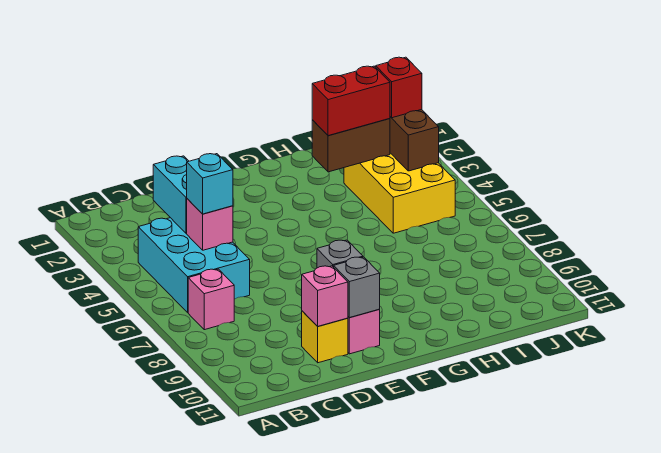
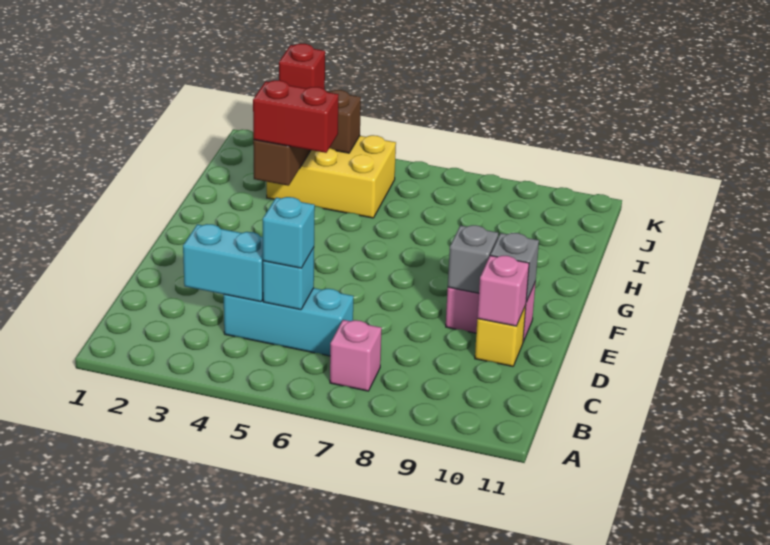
cyan brick B4:C6 level 1 -> cyan brick C4:C6 level 1
pink brick C5 level 2 -> cyan brick C5 level 2
red brick H3:I3 level 3 -> red brick H3:H4 level 3

